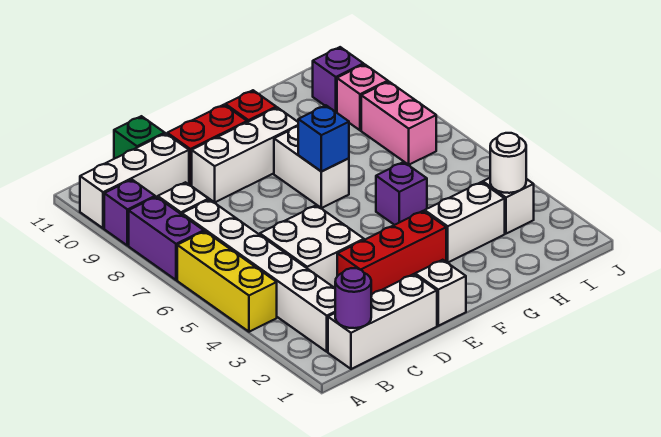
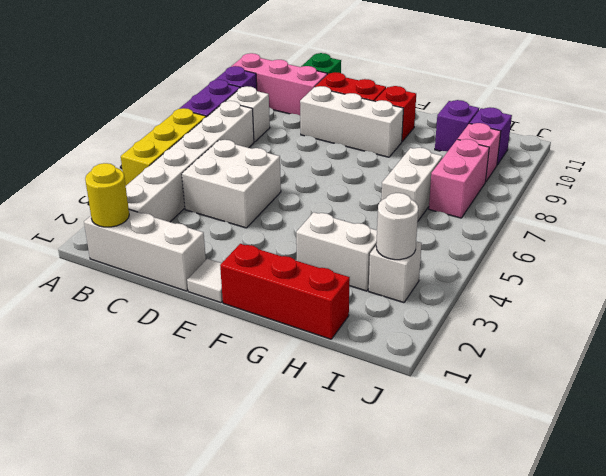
white brick A10:C10 level 1 -> pink brick A10:C10 level 1
purple round brick B1 level 2 -> yellow round brick B1 level 2
red brick D3:F3 level 1 -> red brick F1:H1 level 1
white brick E1 level 1 -> white tile E1 level 1
white brick F7:F8 level 1 -> white brick H6:H7 level 1
blue brick F7 level 2 -> none
purple brick G5 level 1 -> purple brick H10 level 1

